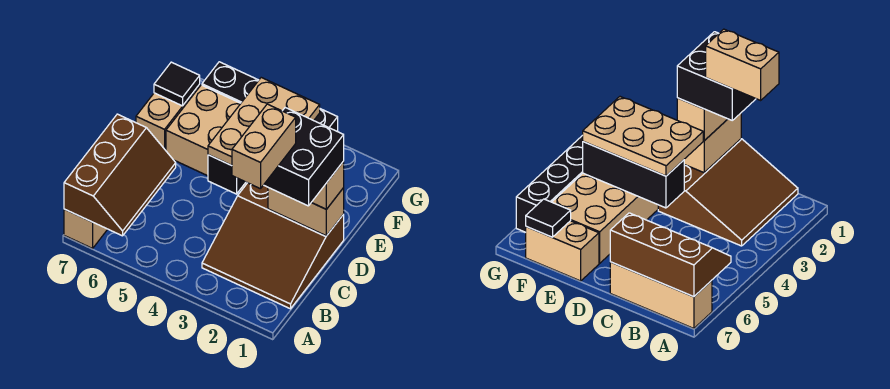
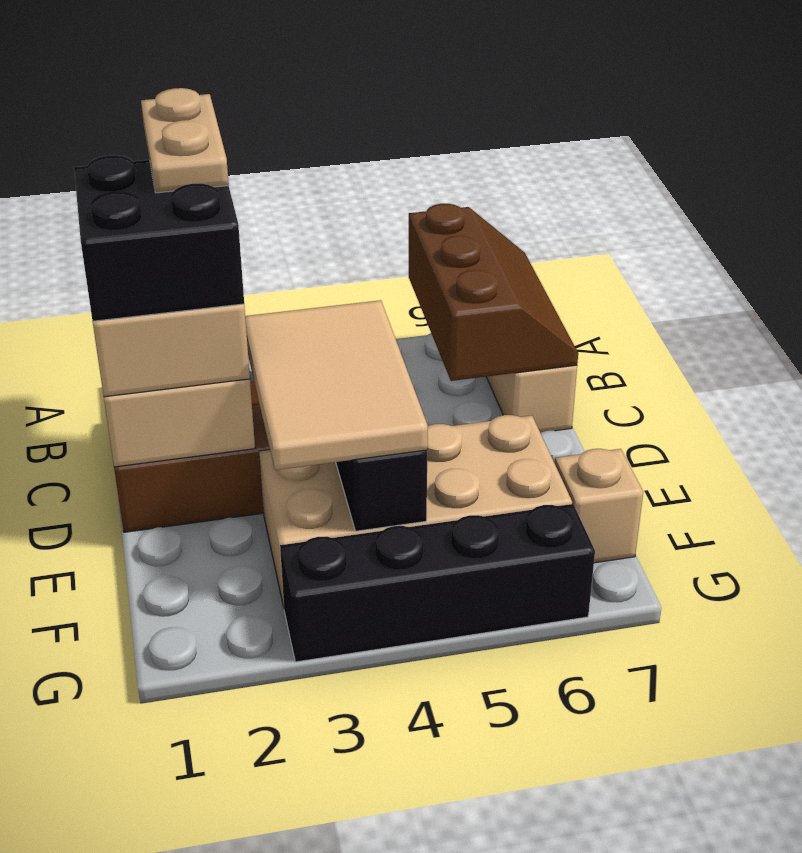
brown slope A6:C7 level 2 top 7 -> brown slope A6:C7 level 2 top 6
tan brick B2:C2 level 5 -> tan plate B2:C2 level 5
tan plate D3:F4 level 3 -> tan tile D3:F4 level 3
tan brick E7:F7 level 1 -> tan brick F7 level 1
black tile F7 level 2 -> none

